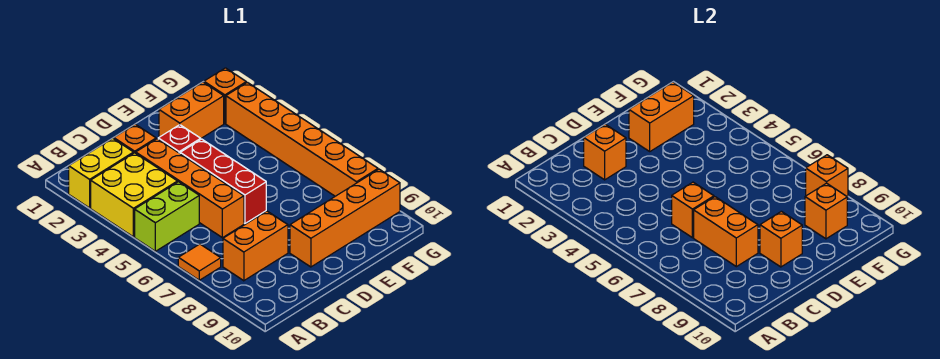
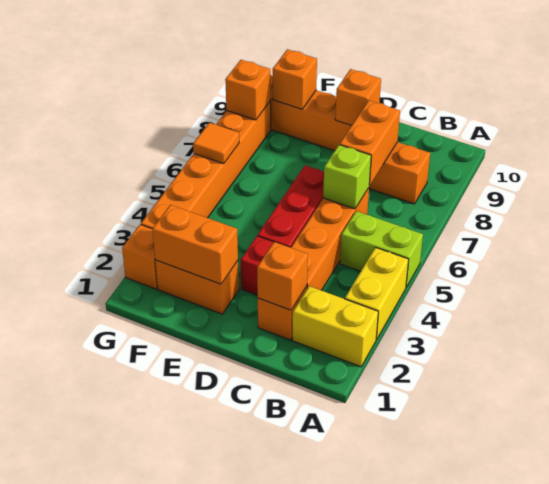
yellow brick A3:B4 level 1 -> yellow brick A3:A4 level 1
orange tile A7 level 1 -> orange tile G6 level 2
orange brick C6 level 2 -> lime brick C6 level 2

